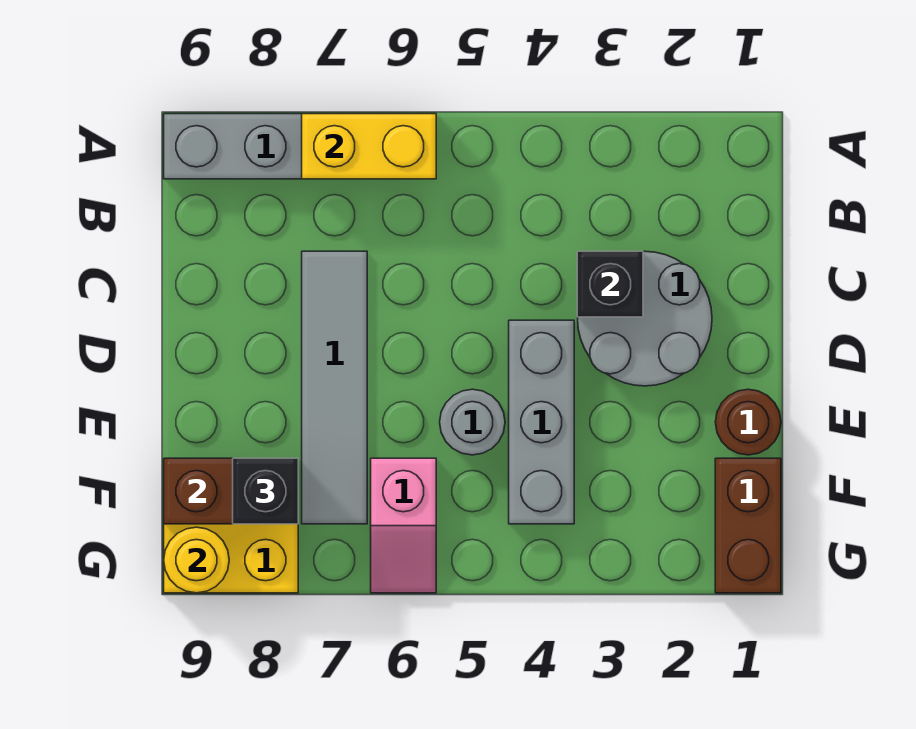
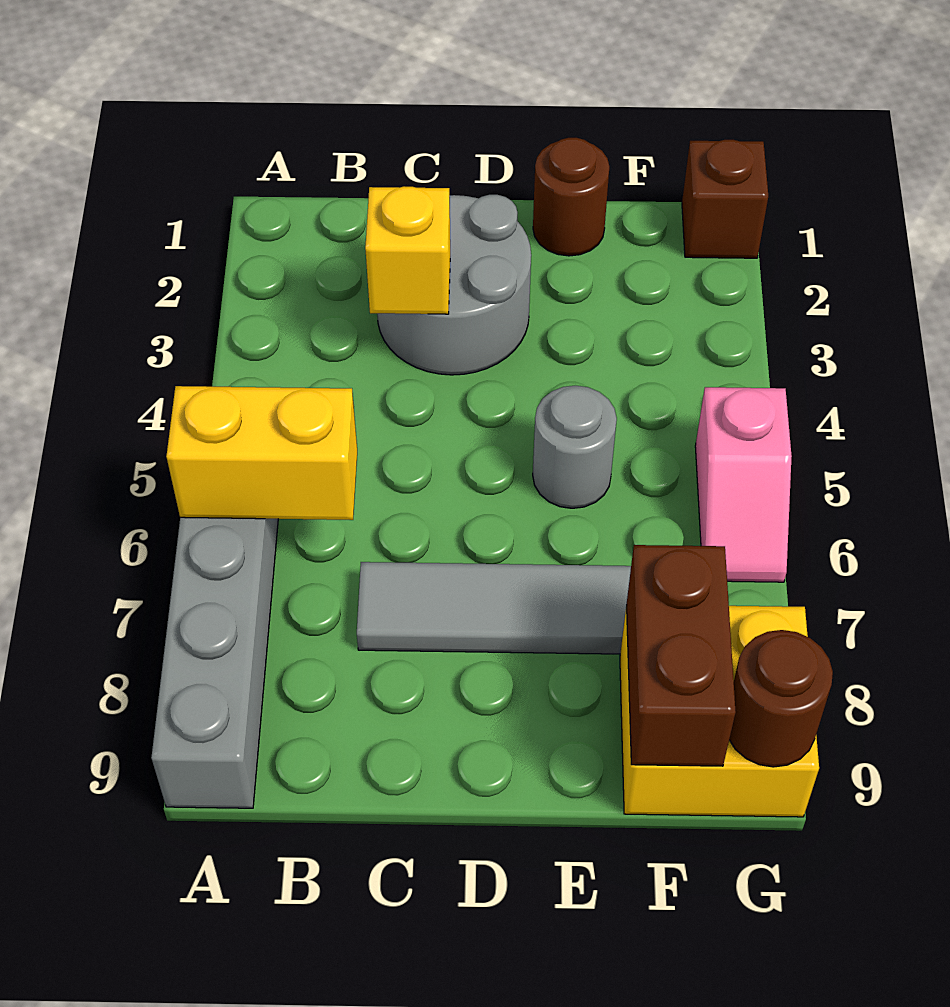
yellow brick A6:A7 level 2 -> yellow brick A6:B6 level 2
black brick C3 level 2 -> yellow brick C3 level 2
grey brick D4:F4 level 1 -> none
brown brick F1:G1 level 1 -> brown brick G1 level 1
pink slope F6:G6 level 1 top F -> pink slope G5:G6 level 1 top 5
black brick F8 level 3 -> none
yellow round brick G9 level 2 -> brown round brick G9 level 2

